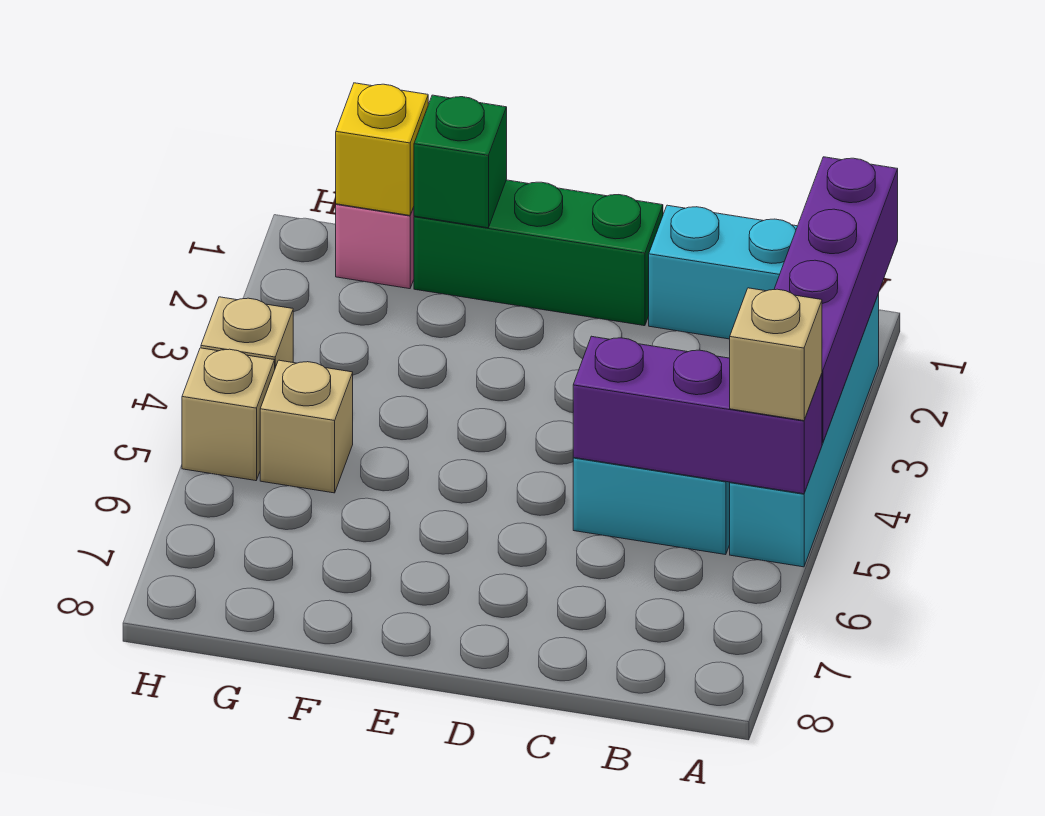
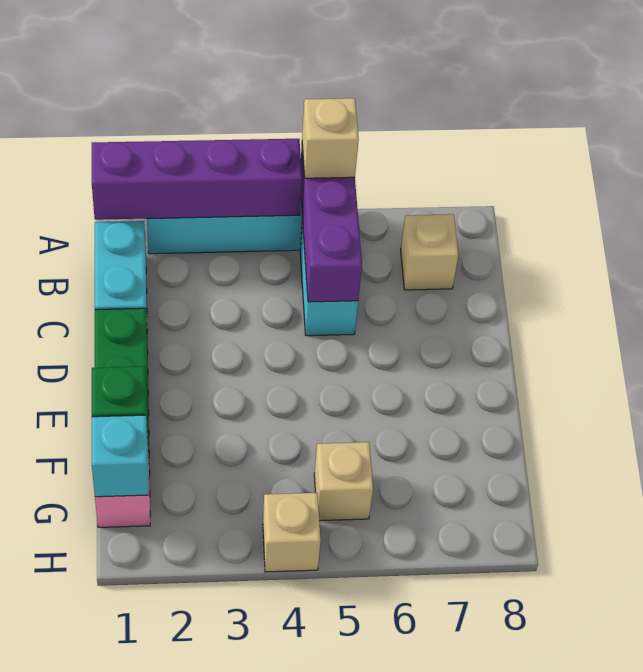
yellow brick G1 level 2 -> cyan brick G1 level 2
tan brick H5 level 1 -> tan brick B7 level 1

